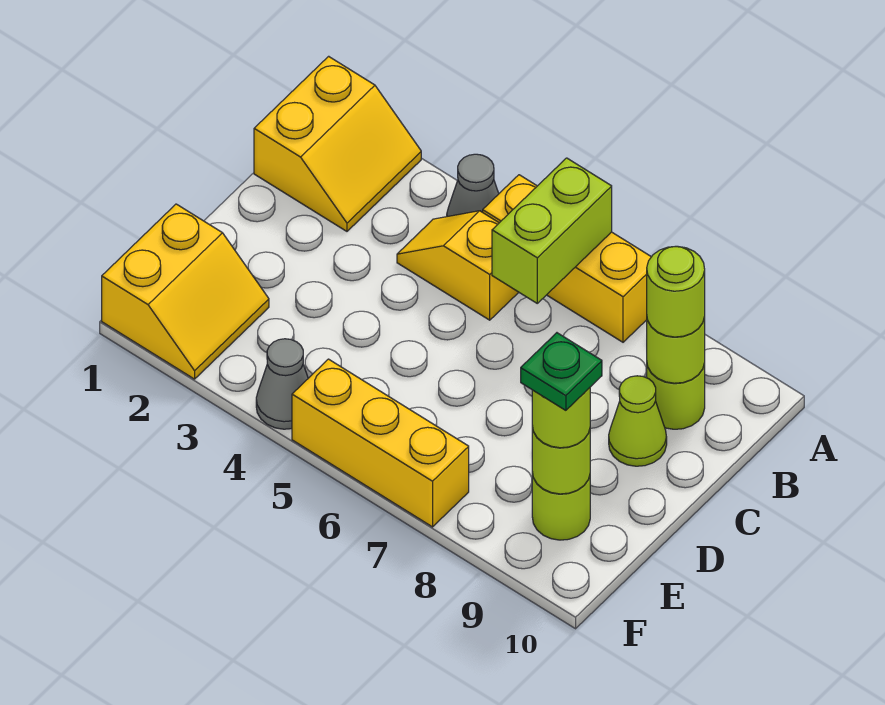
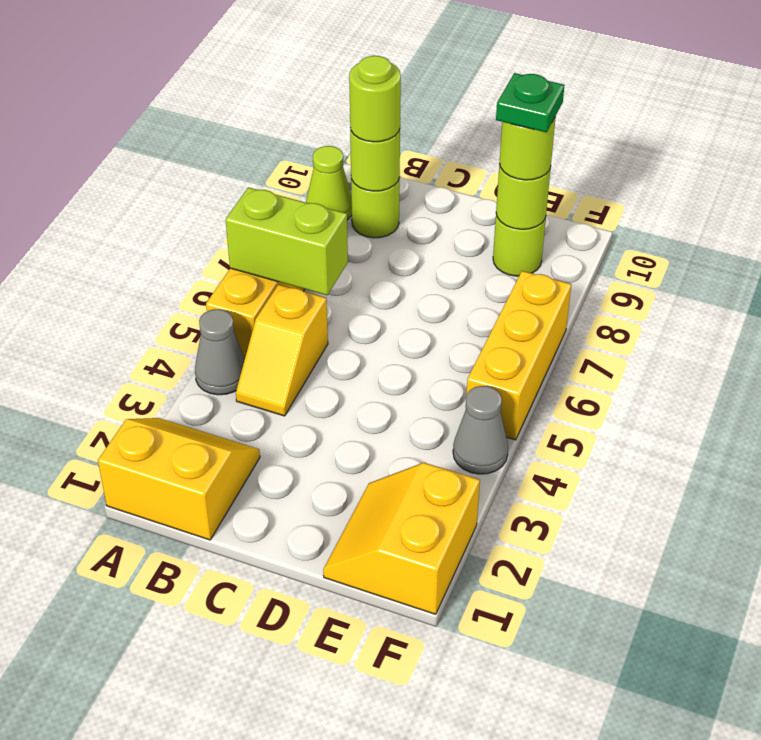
lime cone C9 level 1 -> lime cone A9 level 1
yellow slope E1:F2 level 1 top 1 -> yellow slope E1:F2 level 1 top F

